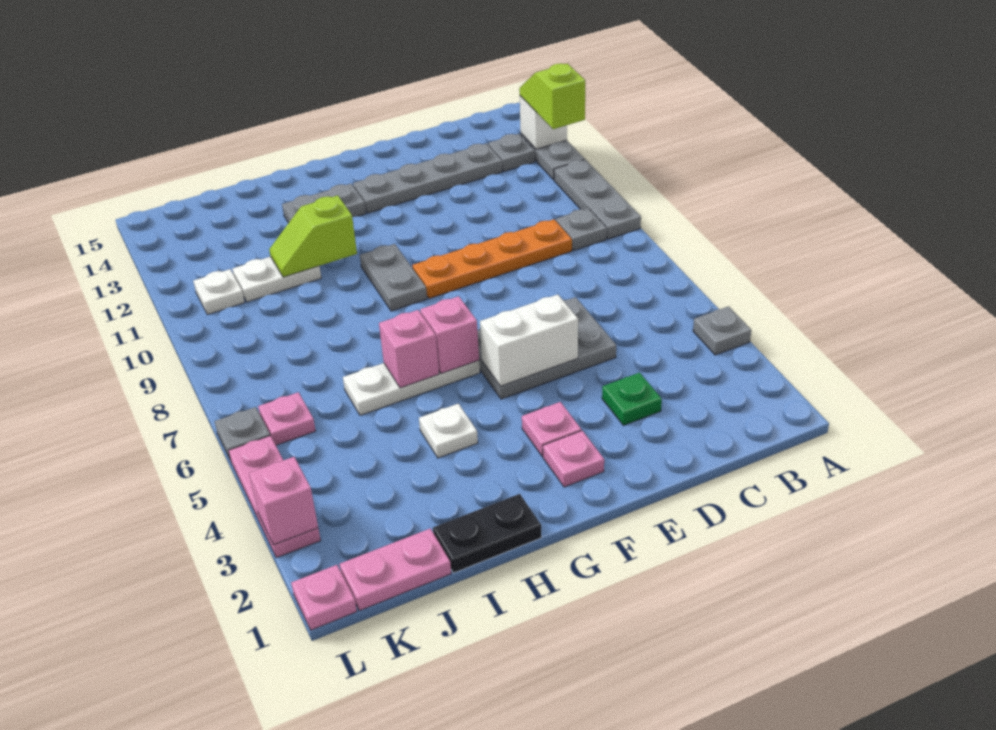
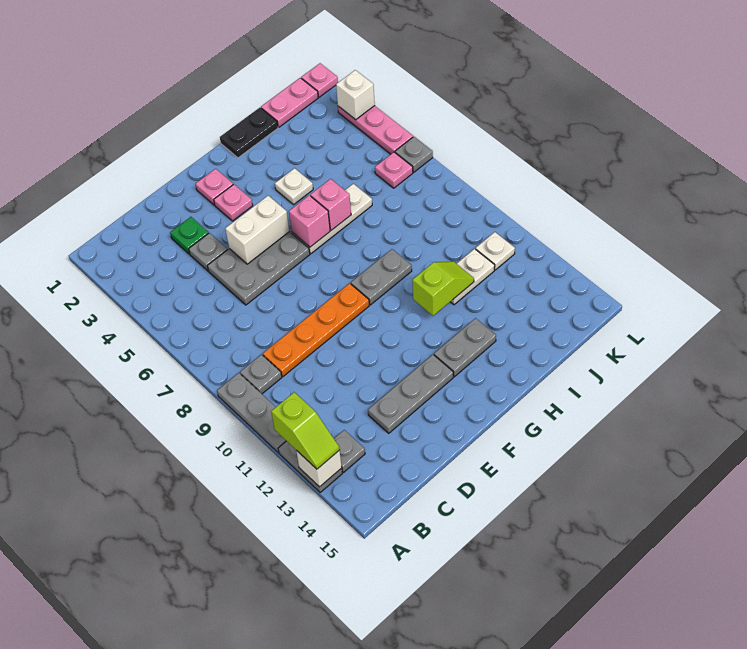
grey plate A4 level 1 -> grey plate D4 level 1
grey plate C13:F13 level 1 -> grey plate D13:F13 level 1
grey plate G9:G10 level 1 -> grey plate G9:H9 level 1
pink brick L3 level 2 -> white brick L3 level 2

